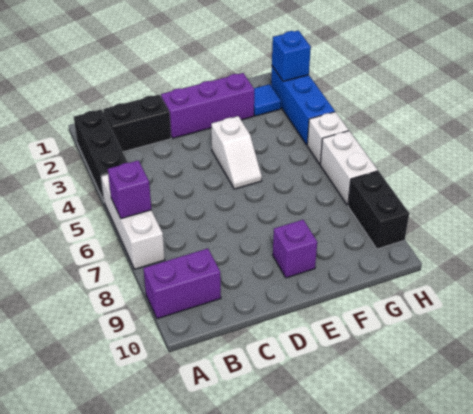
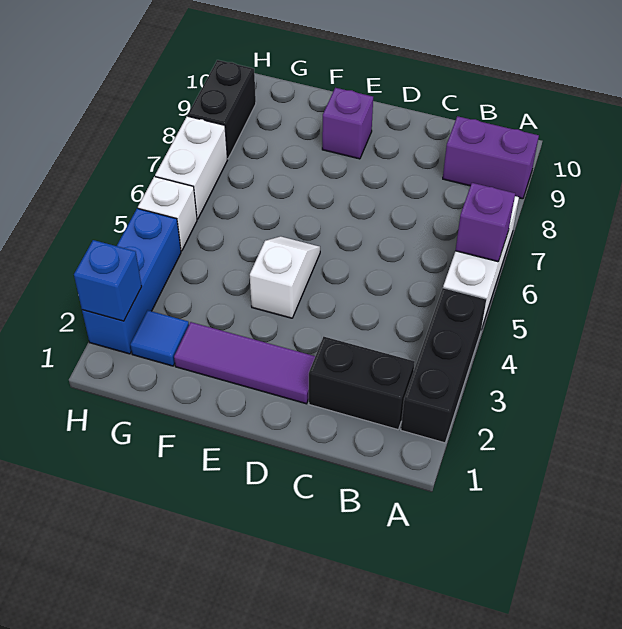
purple brick D2:F2 level 1 -> purple tile D2:F2 level 1

